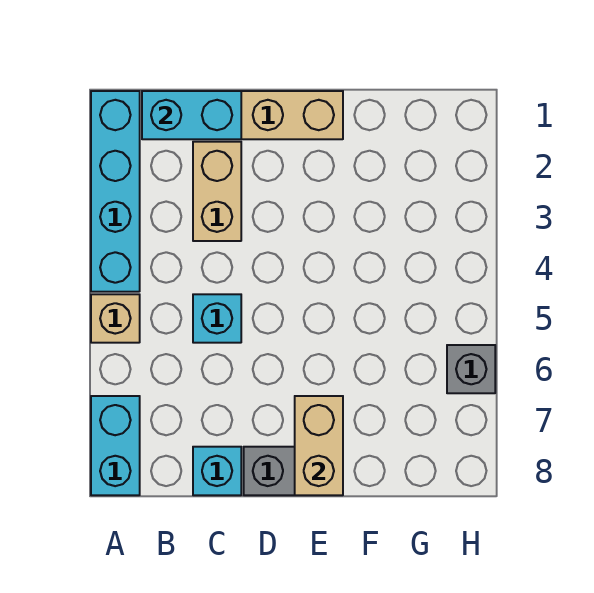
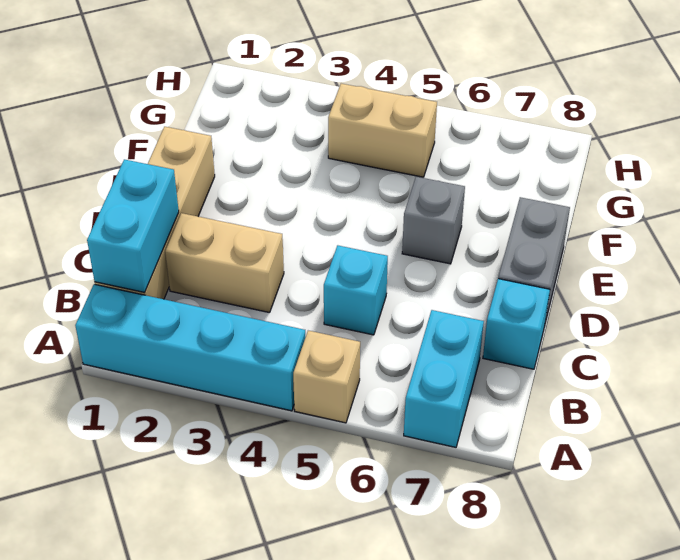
cyan brick A7:A8 level 1 -> cyan brick A7:B7 level 1
tan brick E7:E8 level 2 -> tan brick G4:G5 level 1
grey brick H6 level 1 -> grey brick E6 level 1

